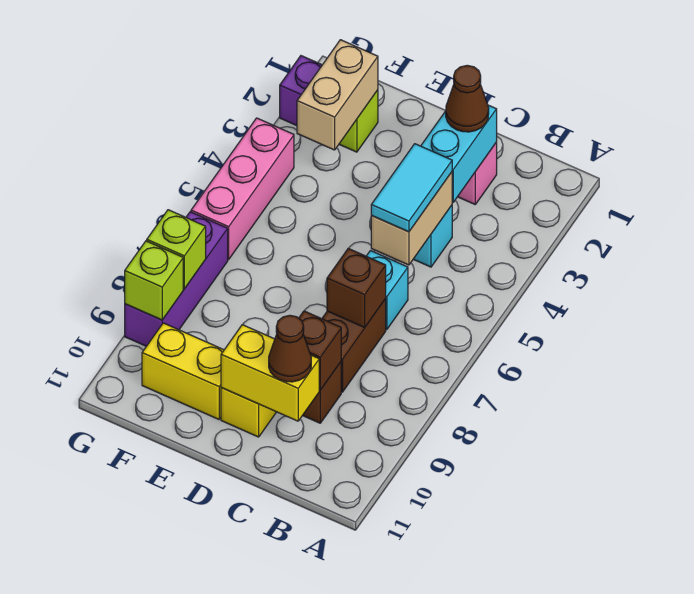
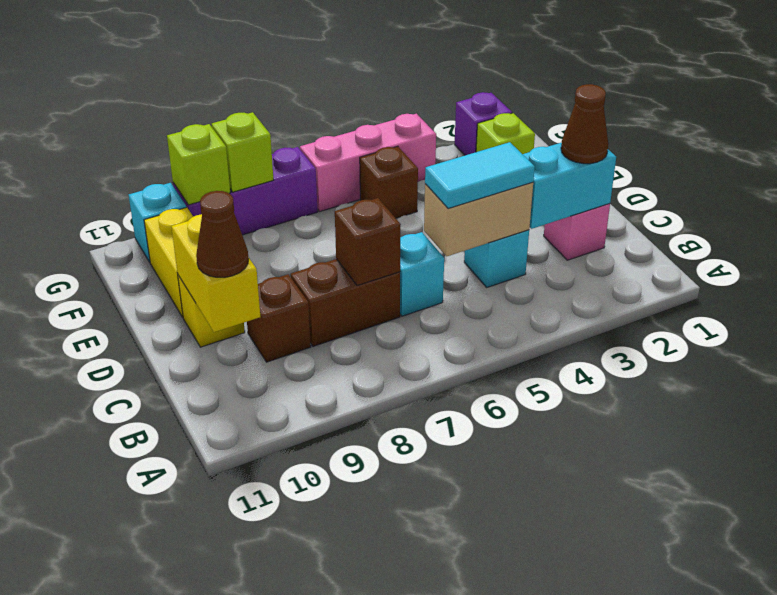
brown brick C9 level 2 -> brown brick F5 level 1
tan brick F2:F3 level 2 -> none
none -> cyan brick G10 level 1

